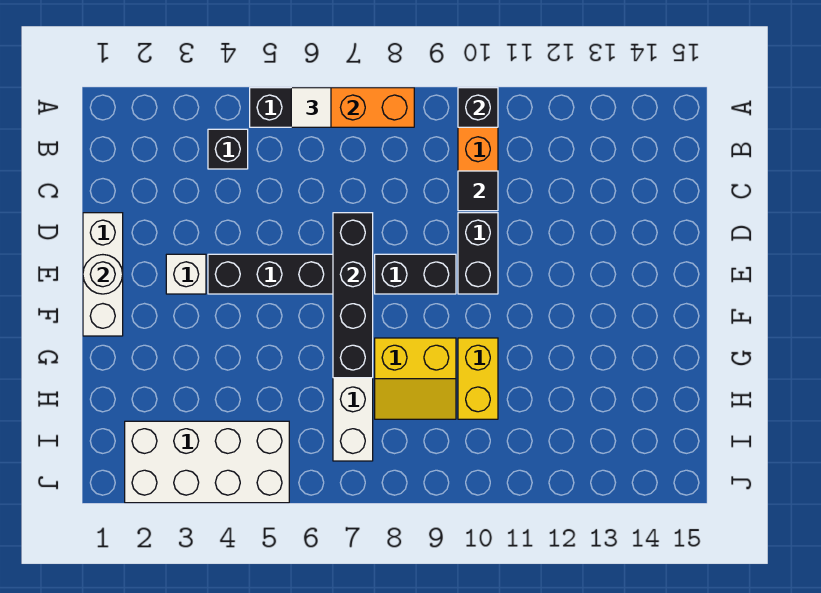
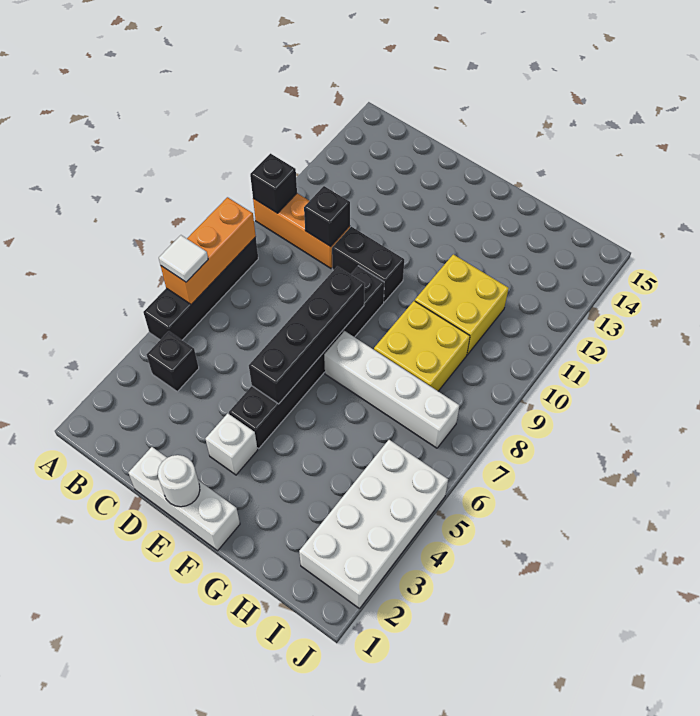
black tile C10 level 2 -> black brick C10 level 2
black brick D7:G7 level 2 -> black brick E5:E8 level 2
yellow slope G8:H9 level 1 top G -> yellow brick G8:H9 level 1
yellow brick G10:H10 level 1 -> yellow brick G10:H11 level 1

